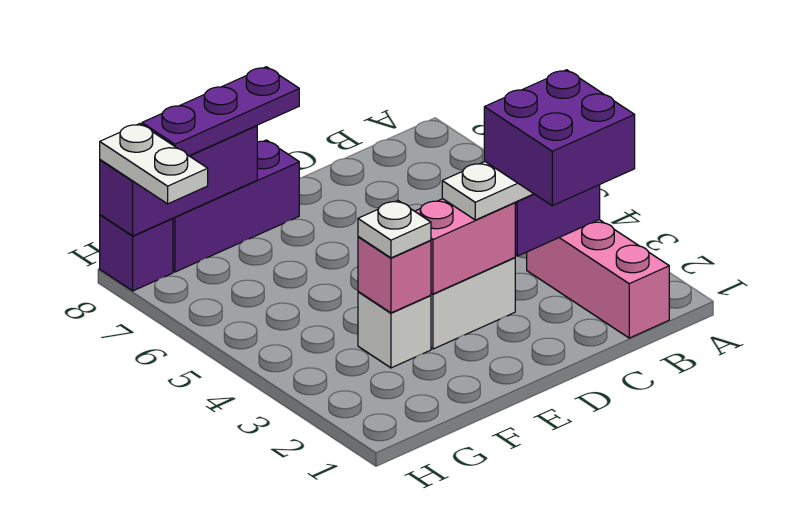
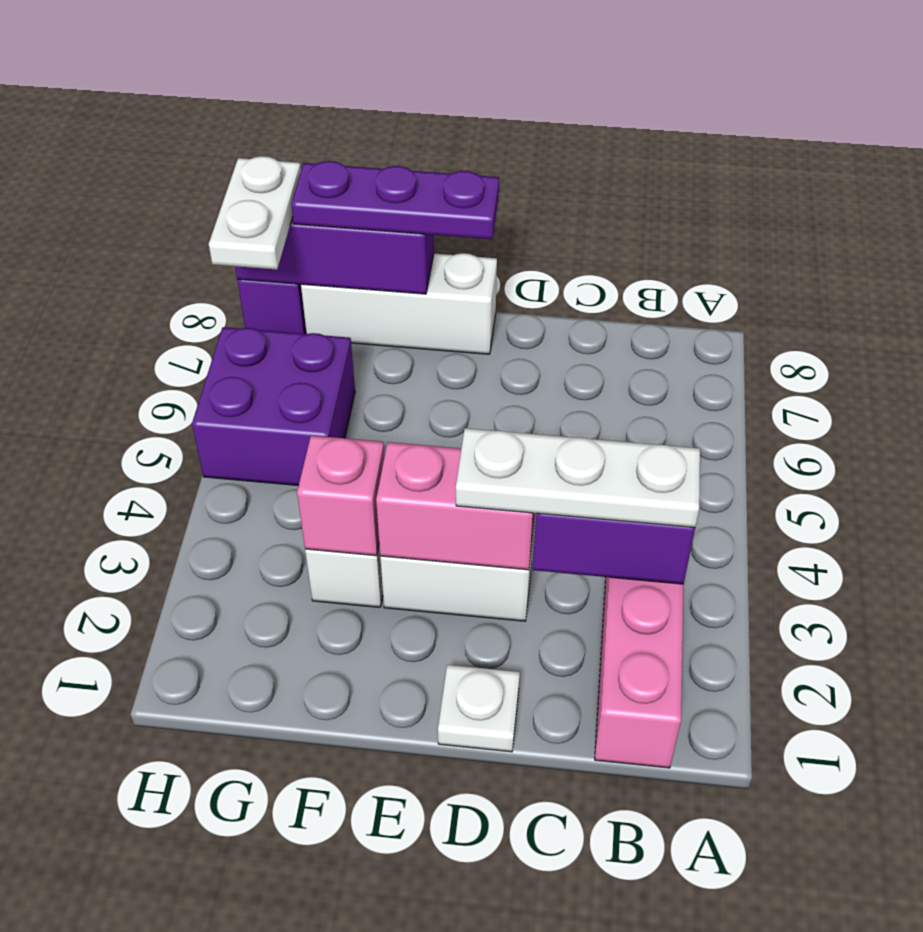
purple brick B2:C3 level 4 -> purple brick G5:H6 level 1
purple brick E8:G8 level 1 -> white brick E8:G8 level 1
white plate F3 level 3 -> white plate D1 level 1

